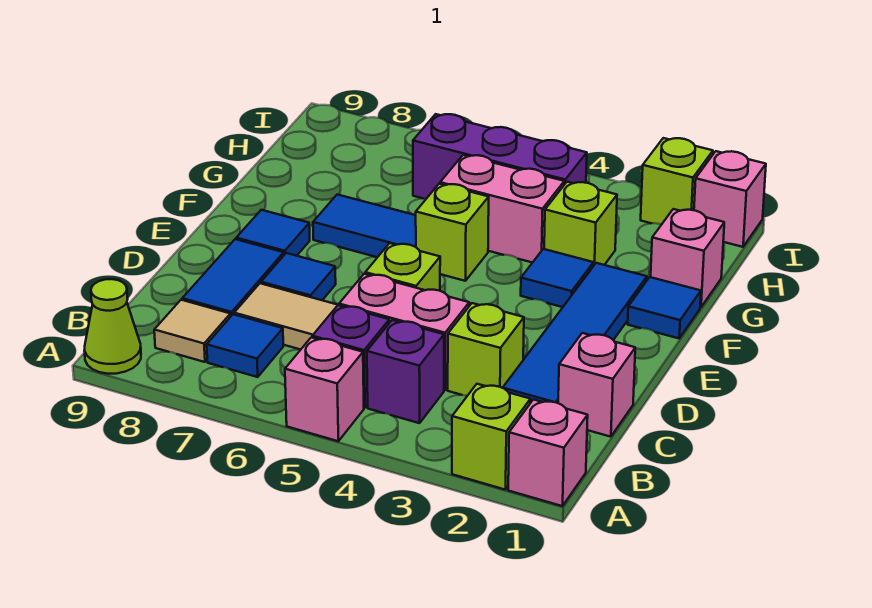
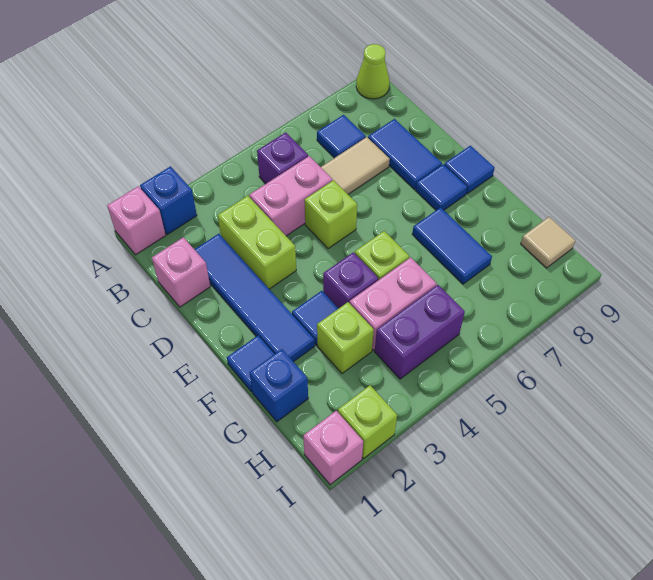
lime brick A2 level 1 -> blue brick A2 level 1
pink brick A5 level 1 -> none
purple brick B4 level 1 -> purple brick F4 level 1
tan tile B8 level 1 -> tan tile H9 level 1
lime brick C3 level 1 -> lime brick C3:D3 level 1
blue tile D7 level 1 -> blue tile E9 level 1
blue tile F6:F7 level 1 -> blue tile F7:G7 level 1
pink brick G1 level 1 -> blue brick G1 level 1
purple brick H4:H6 level 1 -> purple brick H4:H5 level 1

